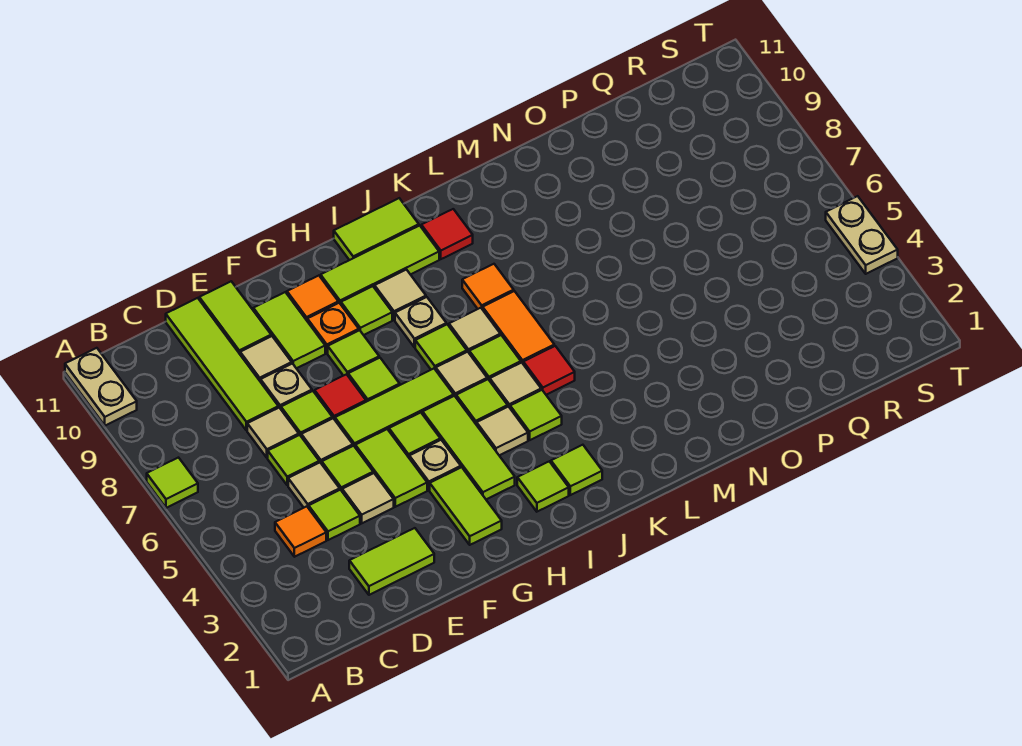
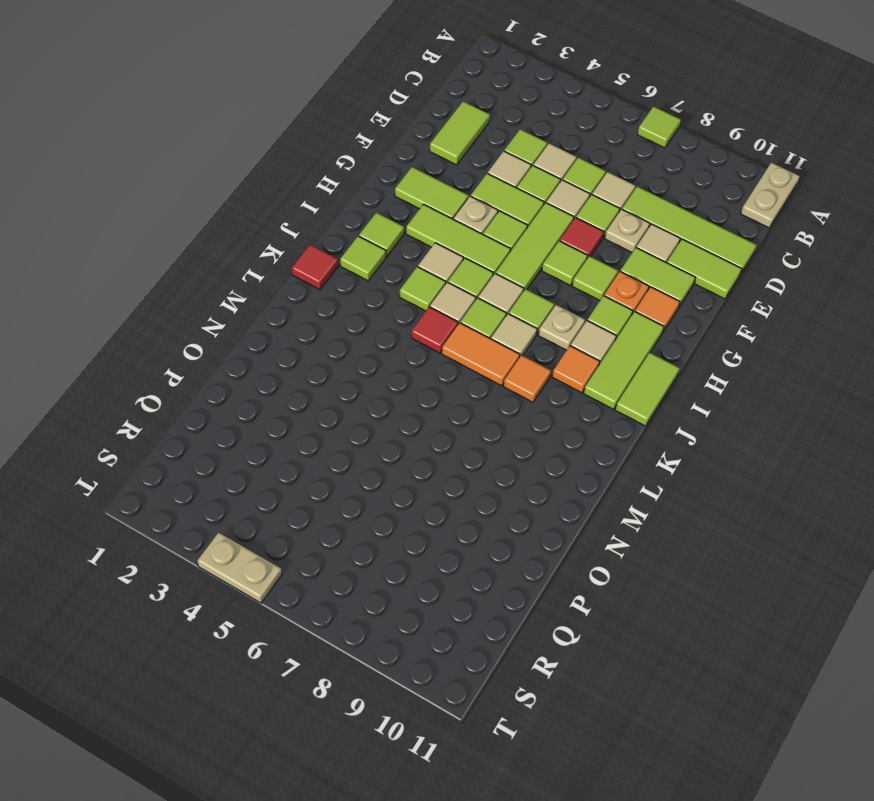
tan plate A10:A11 level 1 -> tan plate A11:B11 level 1
orange tile C4 level 1 -> orange tile J9 level 1
red tile K10 level 1 -> red tile K1 level 1

